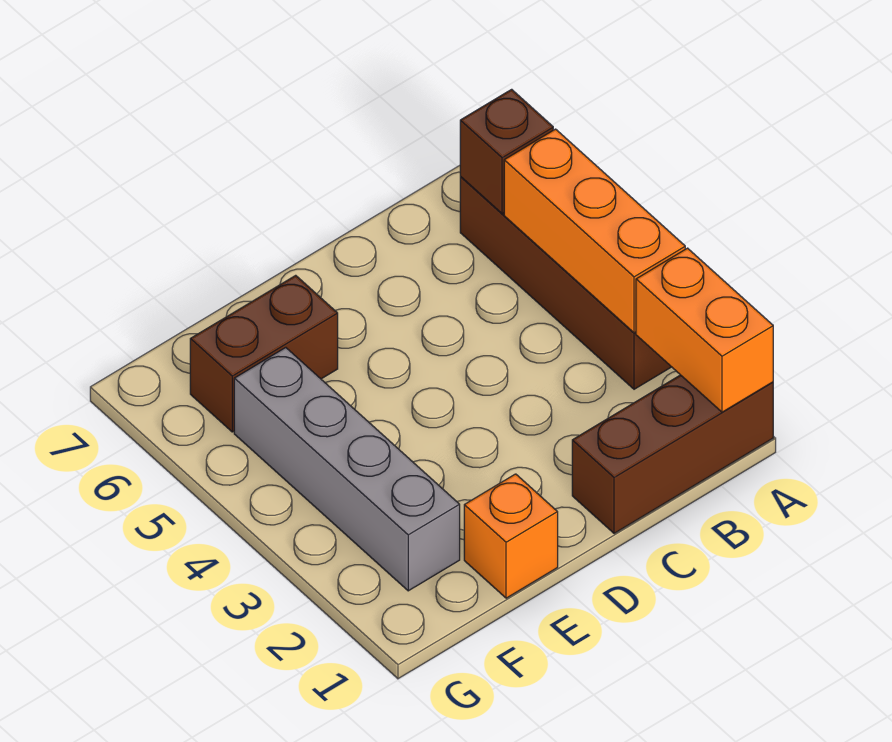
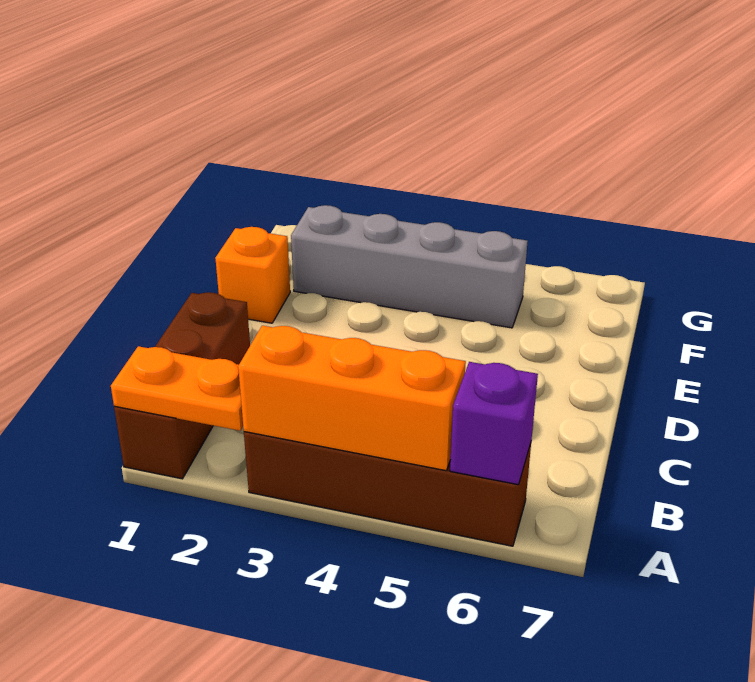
orange brick A1:A2 level 2 -> orange plate A1:A2 level 2
brown brick A6 level 2 -> purple brick A6 level 2
brown brick E6:F6 level 1 -> none

